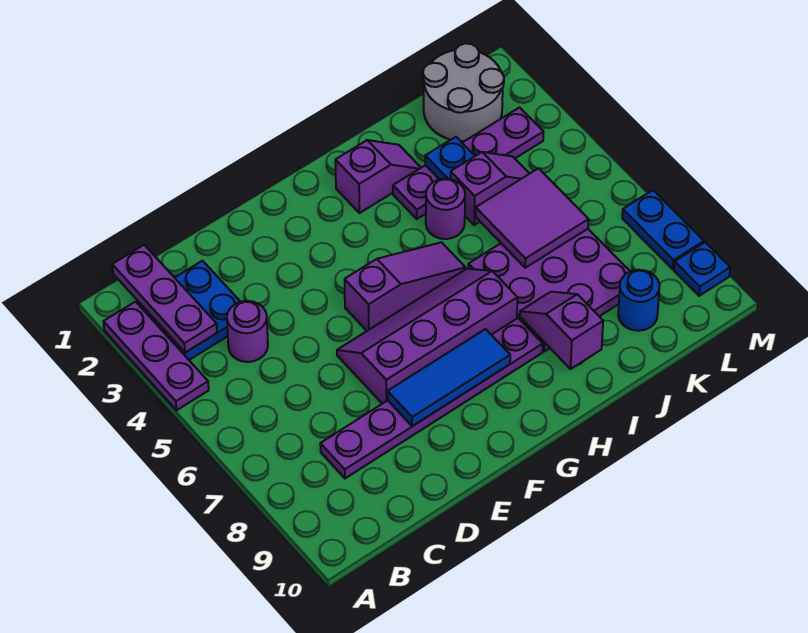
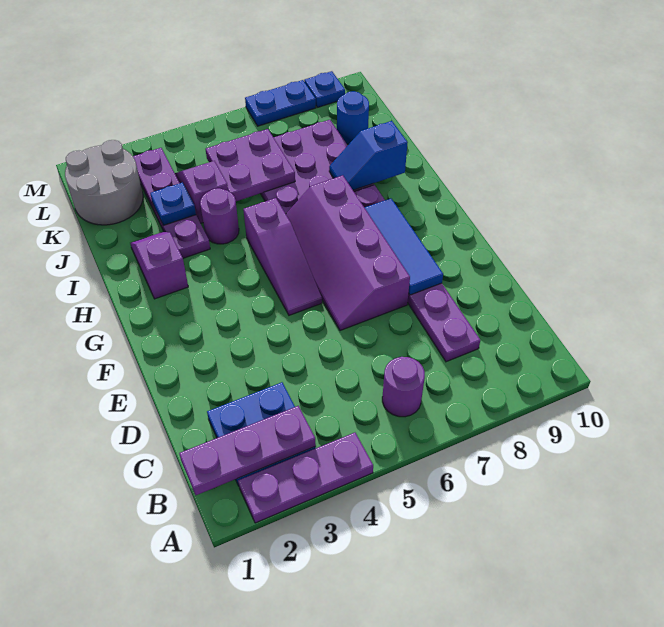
purple round brick C4 level 1 -> purple round brick B6 level 1
purple slope F5:H5 level 1 top F -> purple slope F5:H5 level 1 top H
purple slope I8:I9 level 2 top 9 -> blue slope I8:I9 level 2 top 9
purple tile J5:K6 level 2 -> purple plate J5:K6 level 2

